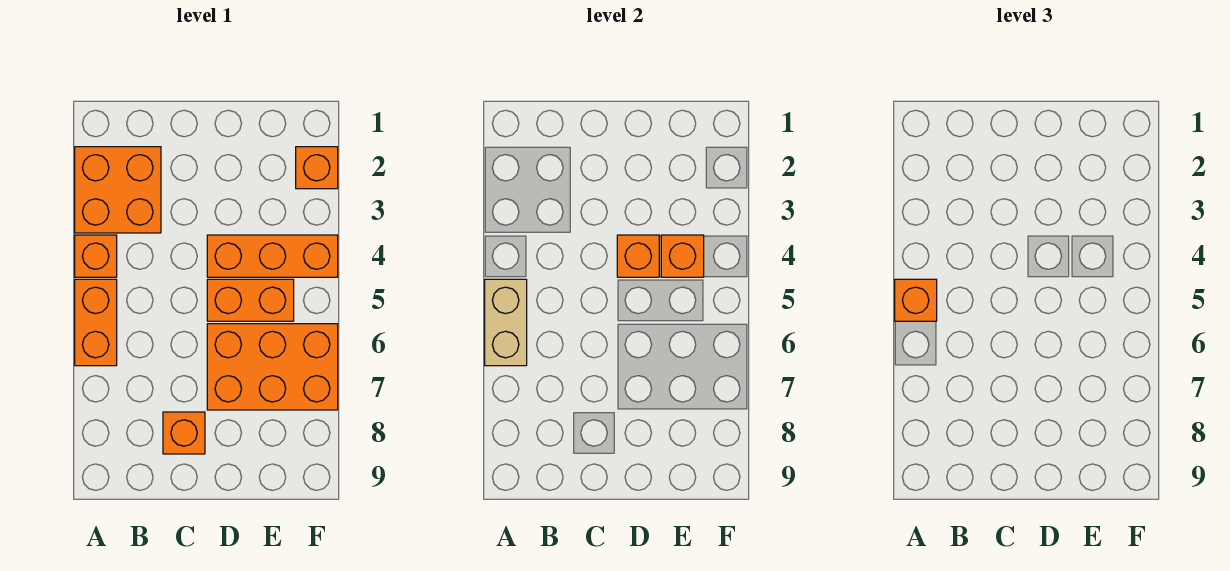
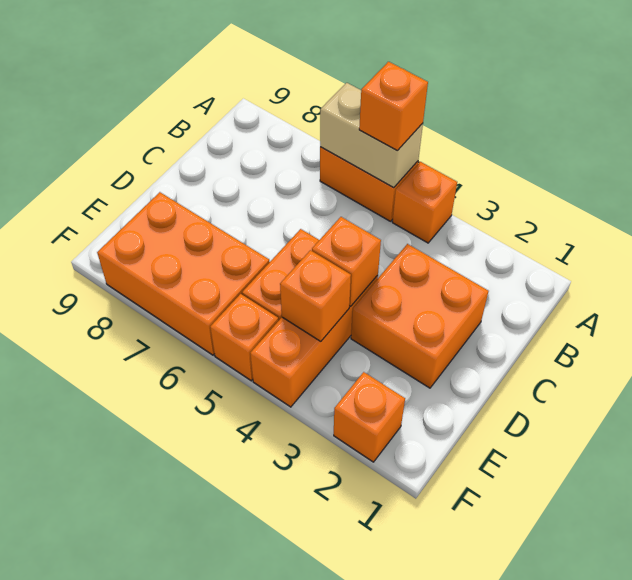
orange brick A2:B3 level 1 -> orange brick C2:D3 level 1
orange brick C8 level 1 -> orange brick F5 level 1
orange brick D6:F7 level 1 -> orange brick E6:F8 level 1

